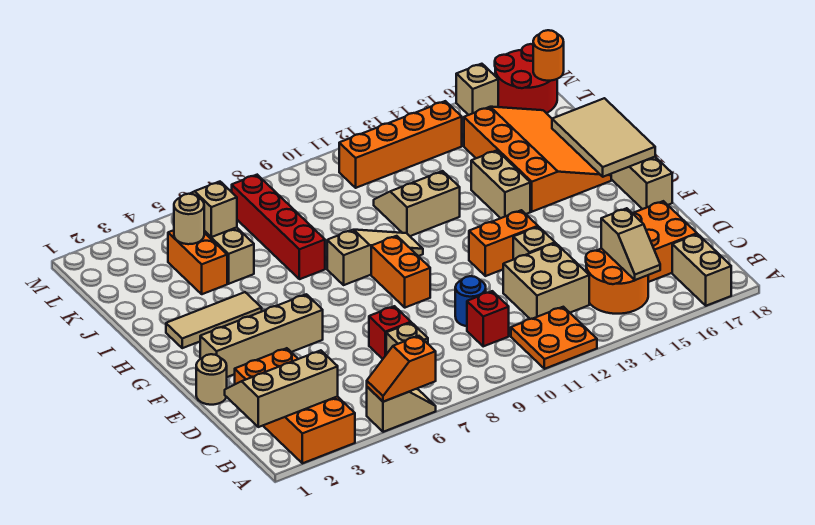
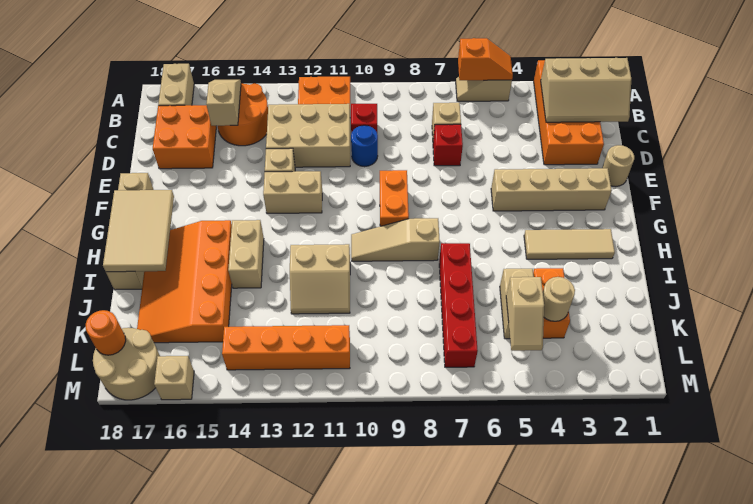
tan brick C12:D13 level 1 -> tan brick C11:D13 level 1
orange brick F12:F13 level 1 -> tan brick F12:F13 level 1
red round brick L17:M18 level 1 -> tan round brick L17:M18 level 1

